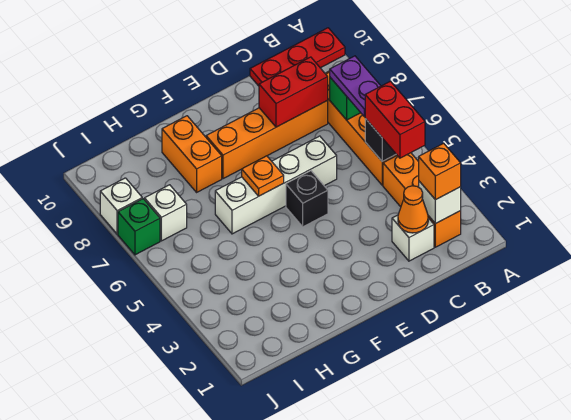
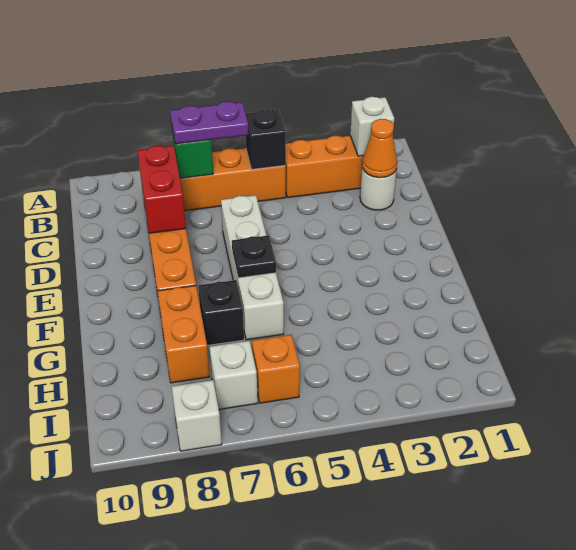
red plate A10:C10 level 1 -> none
orange brick B2 level 3 -> orange brick I6 level 1
red brick B4:B5 level 3 -> none
white brick C2 level 1 -> white round brick C2 level 1
black brick E5 level 1 -> black brick G7 level 1
orange plate F6 level 2 -> black plate F6 level 2
orange brick G8:G9 level 1 -> orange brick G8:H8 level 1
green brick J7 level 1 -> none

